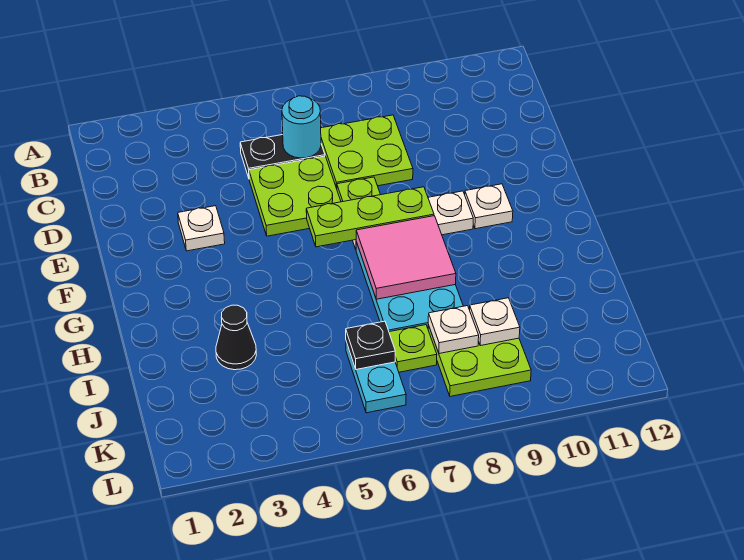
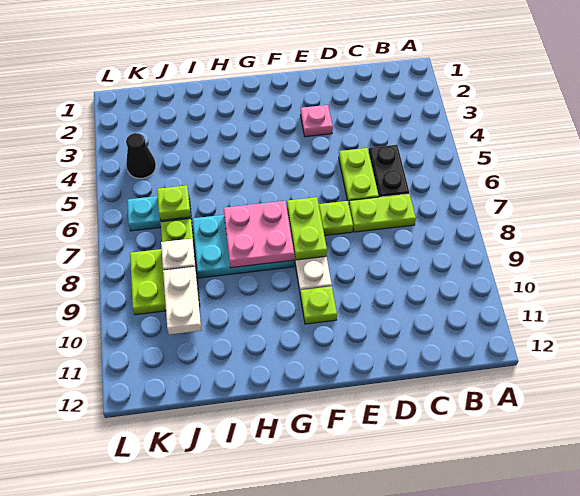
cyan round brick C6 level 2 -> none
lime plate C7:D8 level 1 -> lime plate C7:D7 level 1
lime plate D5:E6 level 1 -> lime plate D5:D6 level 1
white plate E3 level 1 -> pink plate E3 level 1
lime plate F6:F8 level 2 -> lime plate F7:F8 level 2
white plate F10 level 1 -> lime plate F10 level 1
pink tile G7:H8 level 2 -> pink plate G7:H8 level 2
black cone I3 level 1 -> black cone K4 level 1
black plate J6 level 2 -> lime plate J6 level 2
white plate J9 level 2 -> white plate J9:J10 level 2

